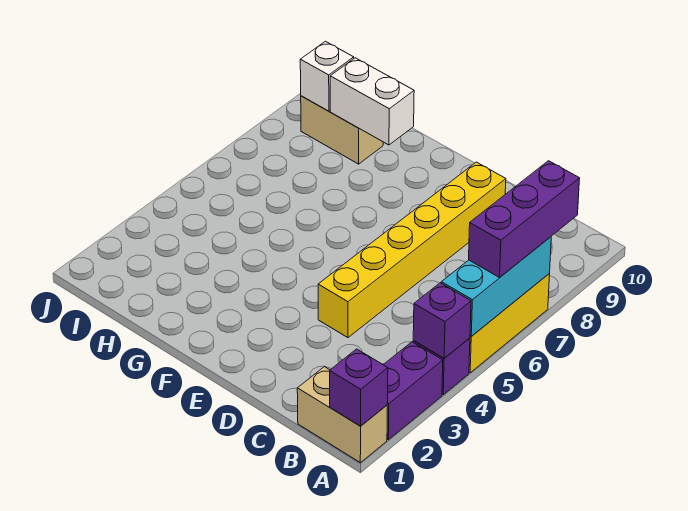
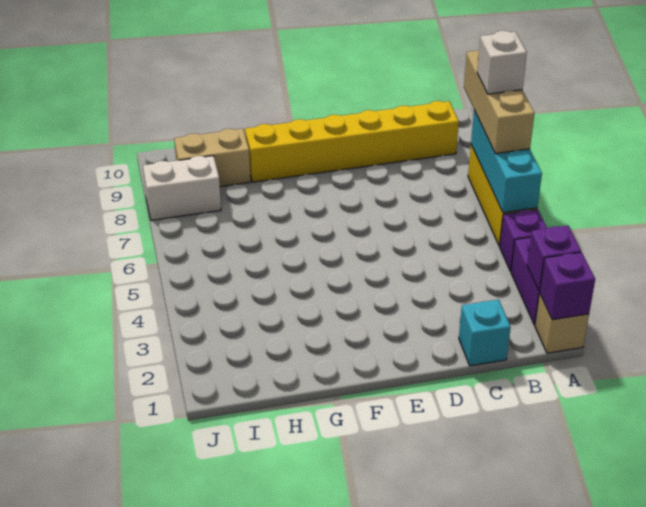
tan brick A1:B1 level 1 -> tan brick A1 level 1
purple brick A4 level 2 -> purple brick A2 level 2
purple brick A6:A8 level 3 -> tan brick A6:A8 level 3
none -> cyan brick C1 level 1
yellow brick D4:D9 level 1 -> yellow brick B9:G9 level 1
white brick G9:H9 level 2 -> white brick I8:J8 level 1
white brick I9 level 2 -> white brick A7 level 4

